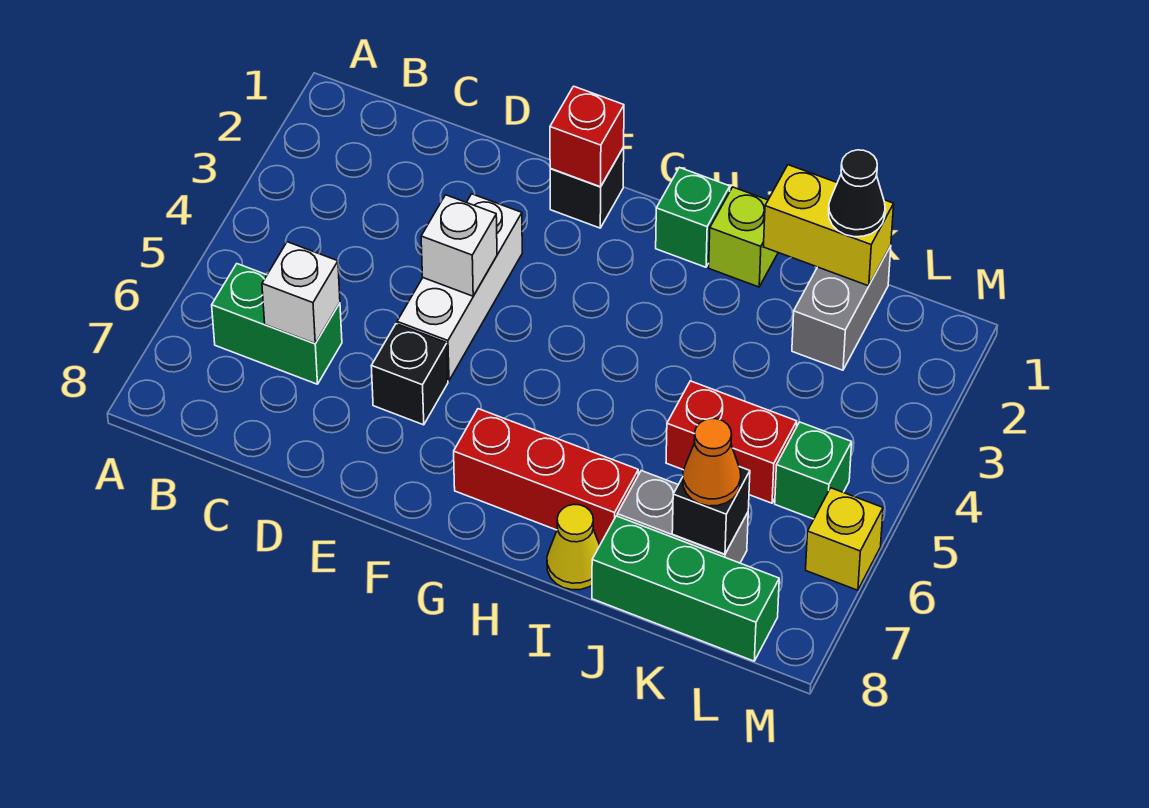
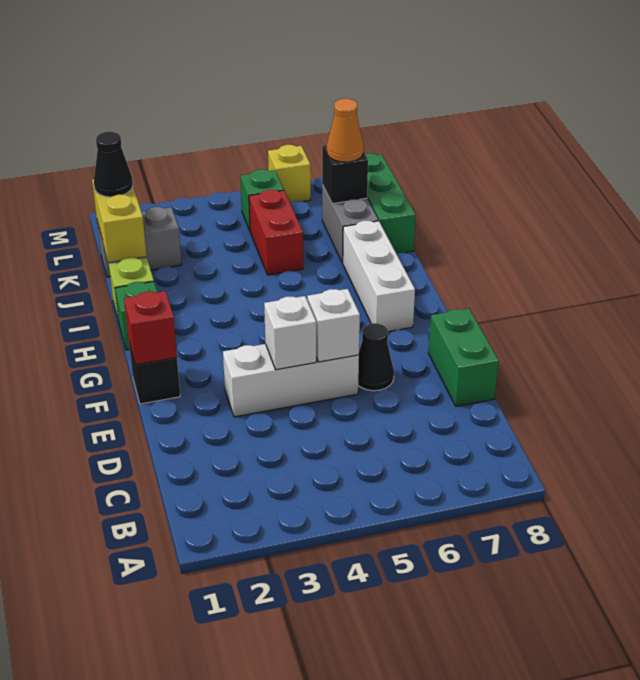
green brick B6:C6 level 1 -> green brick D8:E8 level 1
white brick C6 level 2 -> white brick E5 level 2
black brick E6 level 1 -> black cone E6 level 1
red brick G7:I7 level 1 -> white brick G7:I7 level 1
yellow cone I8 level 1 -> none

